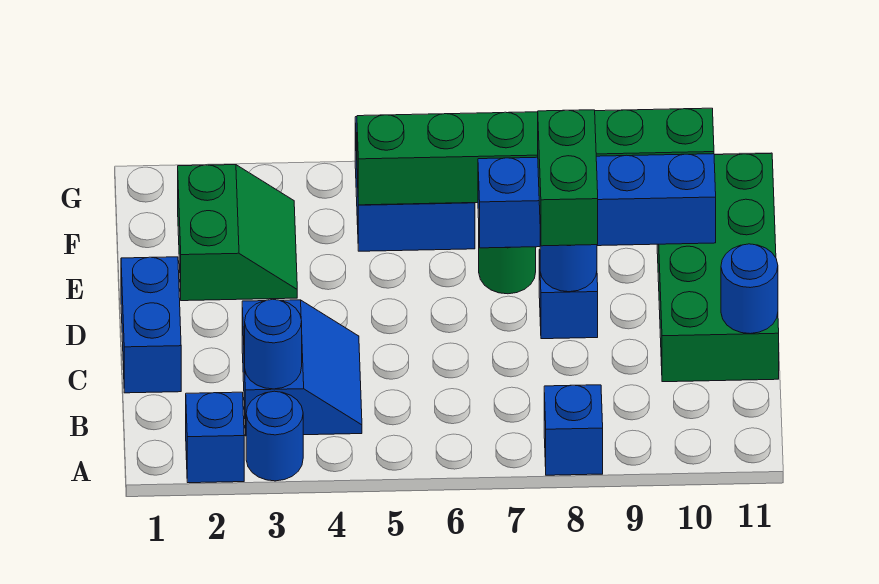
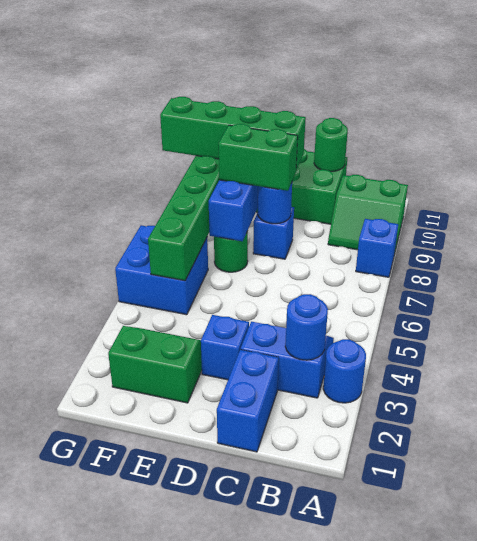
blue brick A2 level 1 -> blue brick D3 level 1
none -> green slope A9:B10 level 1 top 10
blue brick C1:D1 level 1 -> blue brick C1:C2 level 1
blue round brick C11 level 2 -> green round brick C11 level 2
none -> green brick D9:G9 level 3

